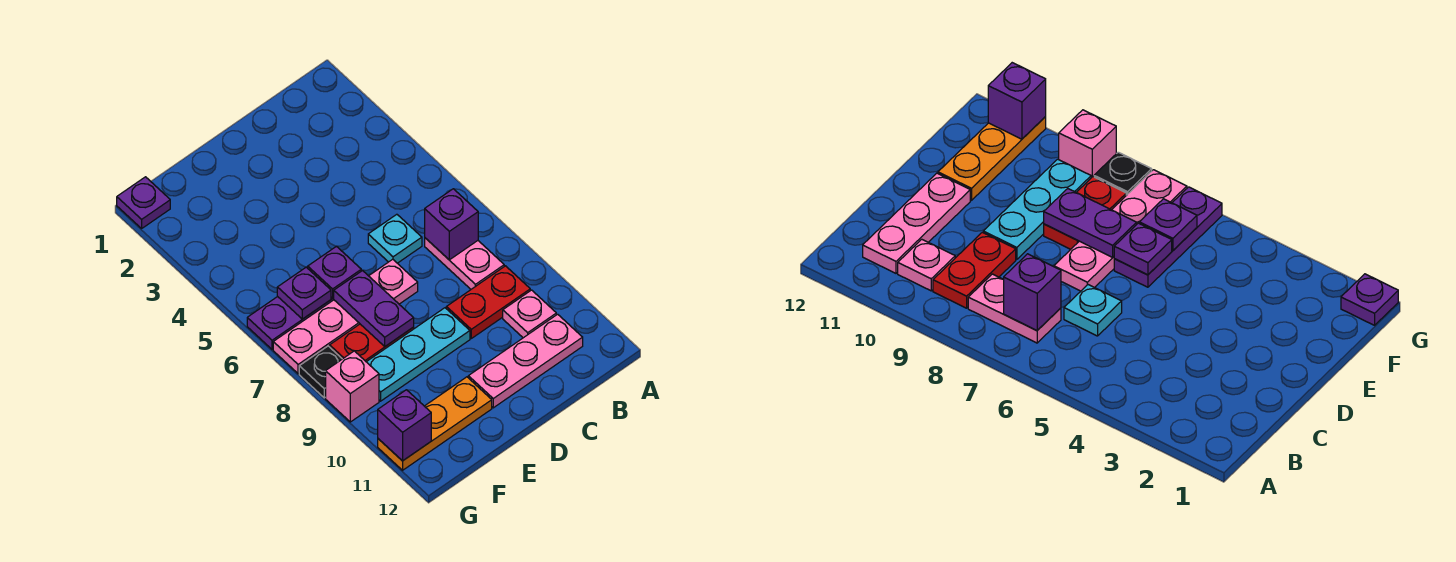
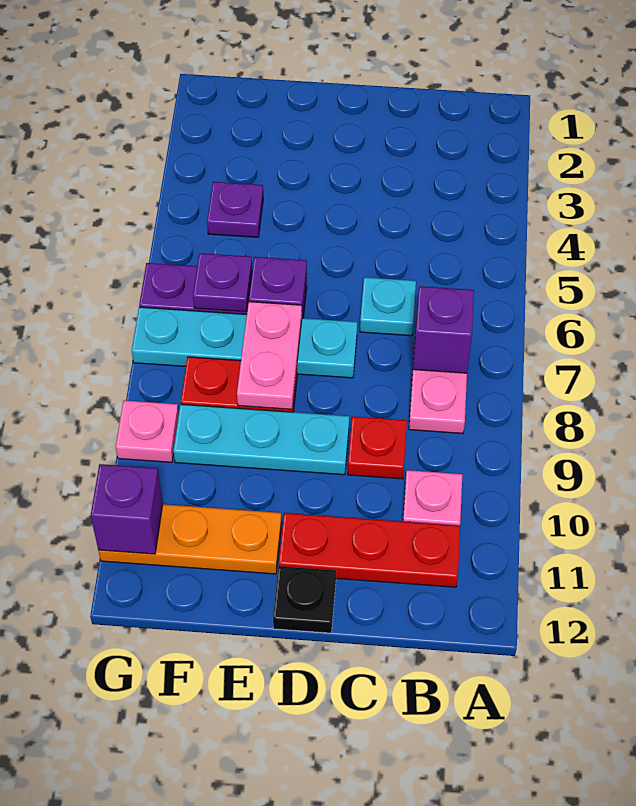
red plate B9:C9 level 1 -> red plate C9 level 1
pink plate B11:D11 level 1 -> red plate B11:D11 level 1
pink plate D7:G7 level 1 -> cyan plate D7:G7 level 1
purple plate E7:E8 level 2 -> pink plate E7:E8 level 2
purple plate G1 level 1 -> purple plate F4 level 1
black plate G8 level 1 -> black plate D12 level 1
pink brick G9 level 1 -> pink plate G9 level 1

